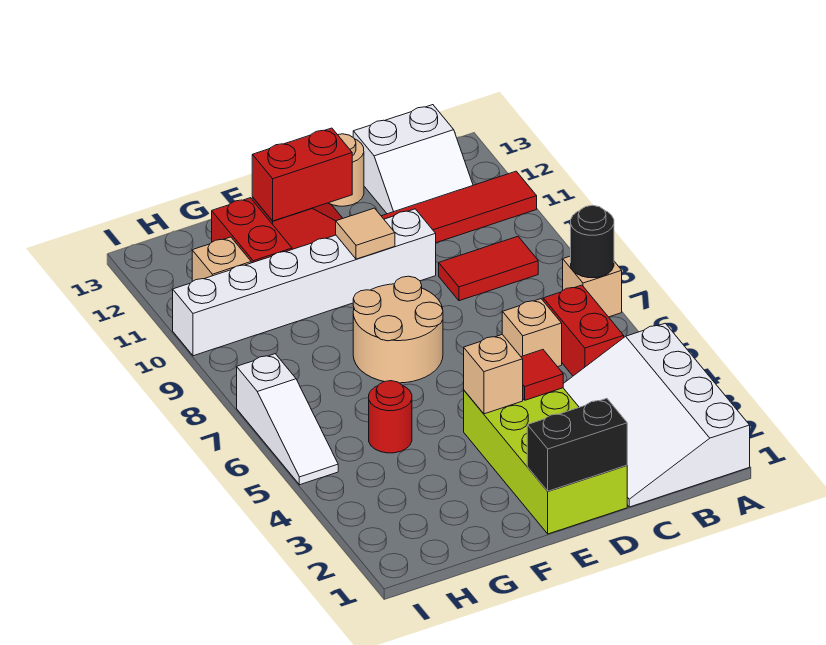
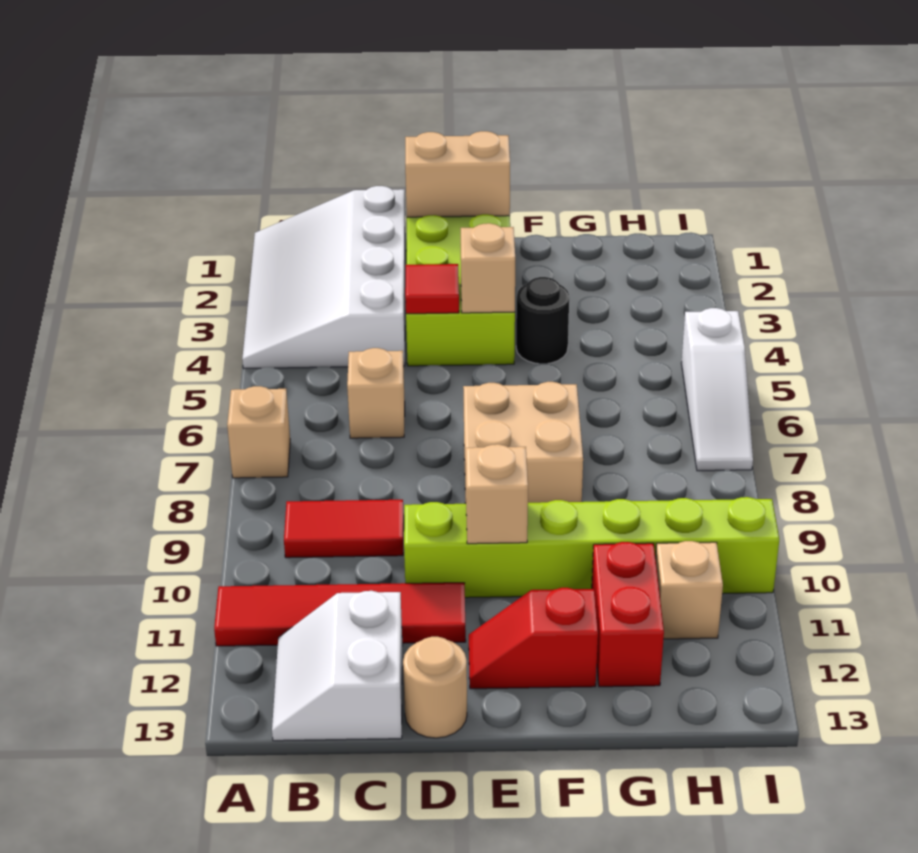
white slope A1:C4 level 1 top A -> white slope A1:C4 level 1 top C
black round brick A7 level 2 -> black round brick F4 level 1
red brick B5:B6 level 1 -> none
white slope B12:C13 level 1 top 13 -> white slope B12:C13 level 1 top C
black brick D1:E1 level 2 -> tan brick D1:E1 level 2
white brick D10:I10 level 1 -> lime brick D10:I10 level 1
tan round brick E7:F8 level 1 -> tan brick E7:F8 level 1
tan tile E10 level 2 -> tan brick E10 level 2
red brick E12:F12 level 2 -> none
red round brick G5 level 1 -> none
white slope I5:I7 level 1 top 7 -> white slope I5:I7 level 1 top 5

